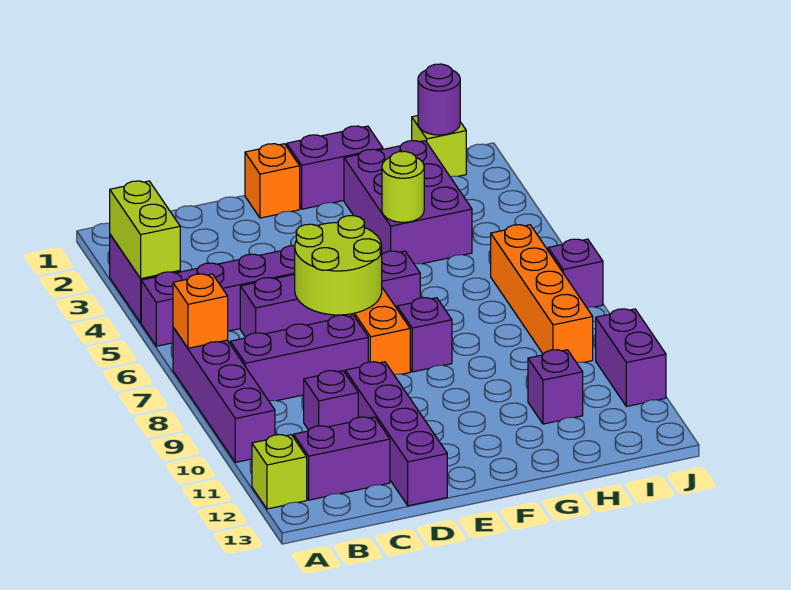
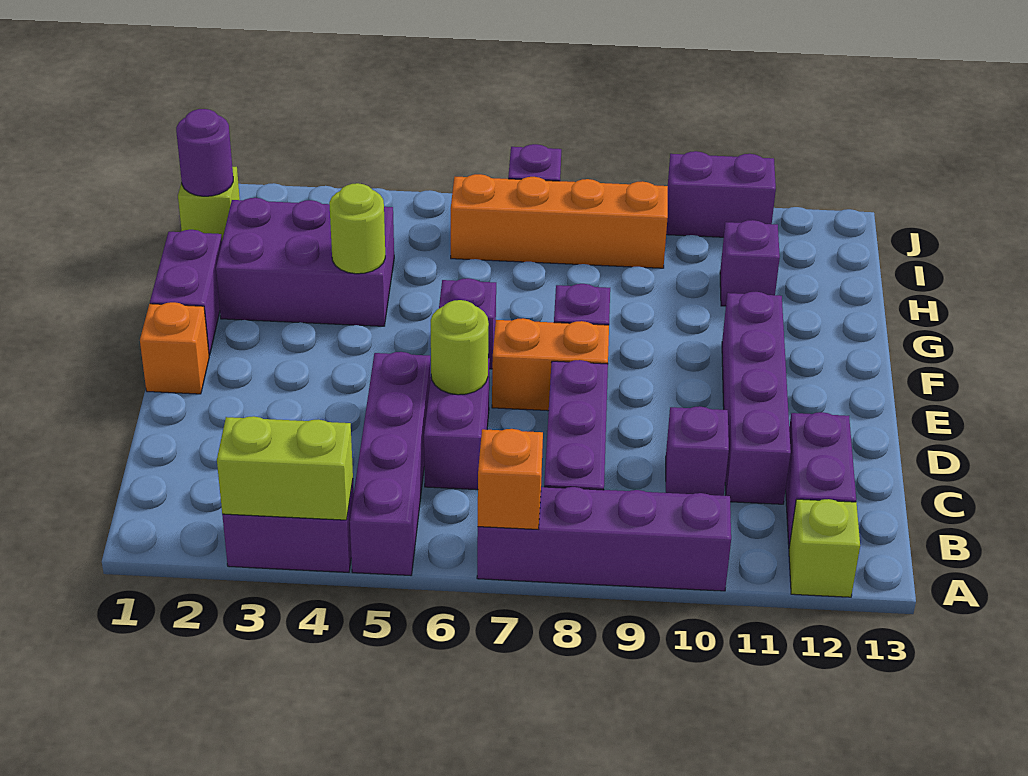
lime round brick D6:E7 level 2 -> lime round brick D6 level 2
purple brick D10:D13 level 1 -> purple brick C11:F11 level 1

